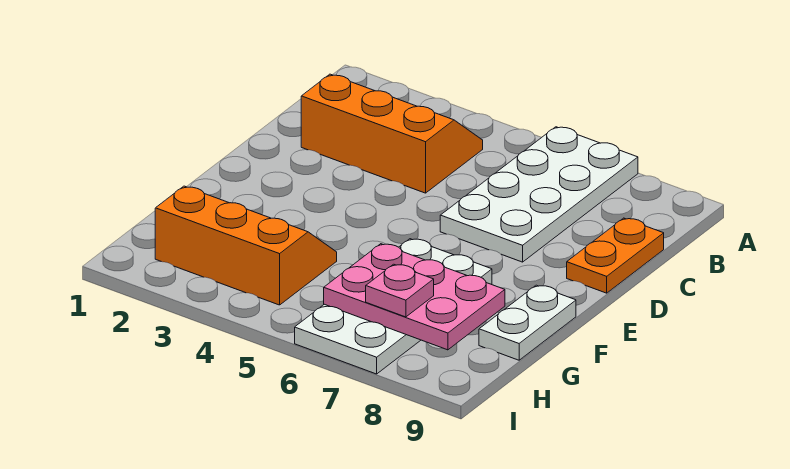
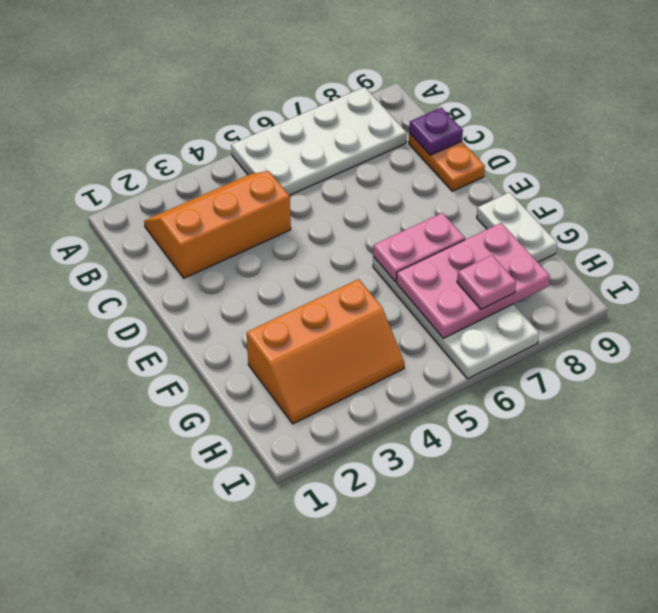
white plate A6:D7 level 1 -> white plate A5:B8 level 1
none -> purple plate C9 level 2
none -> pink plate F6:F7 level 2
orange slope G2:H4 level 1 top H -> orange slope G2:H4 level 1 top G

